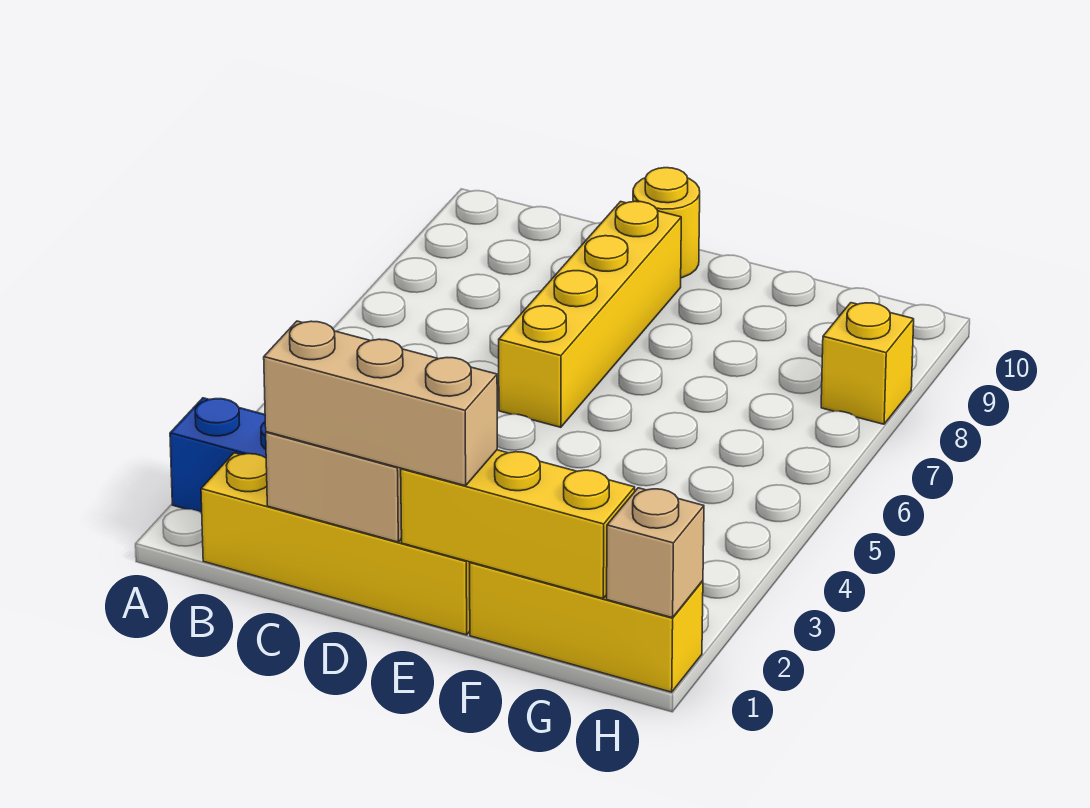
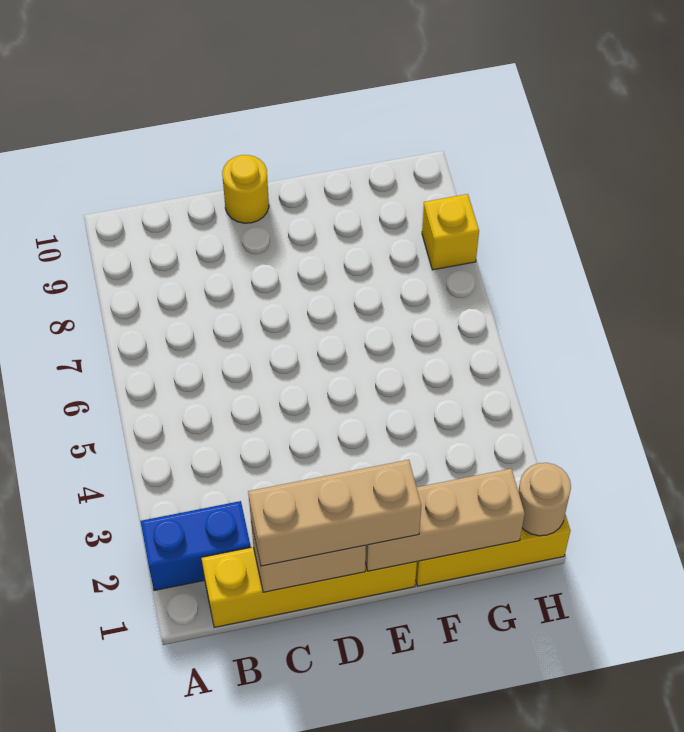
yellow brick D6:D9 level 1 -> none
yellow brick E1:G1 level 2 -> tan brick E1:G1 level 2
tan brick H1 level 2 -> tan round brick H1 level 2

